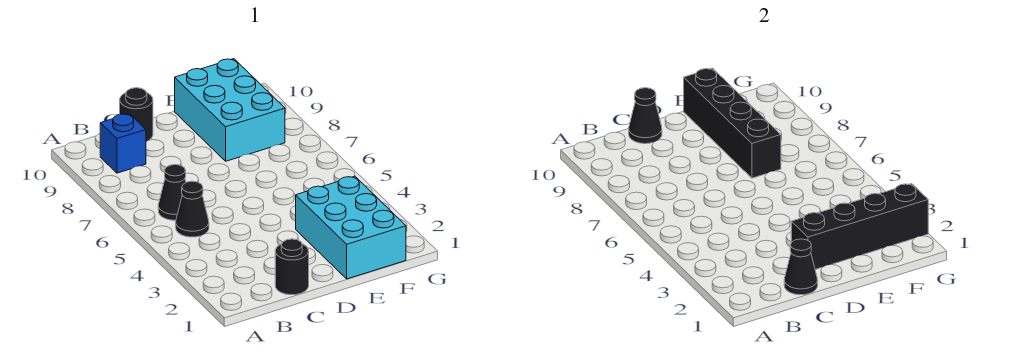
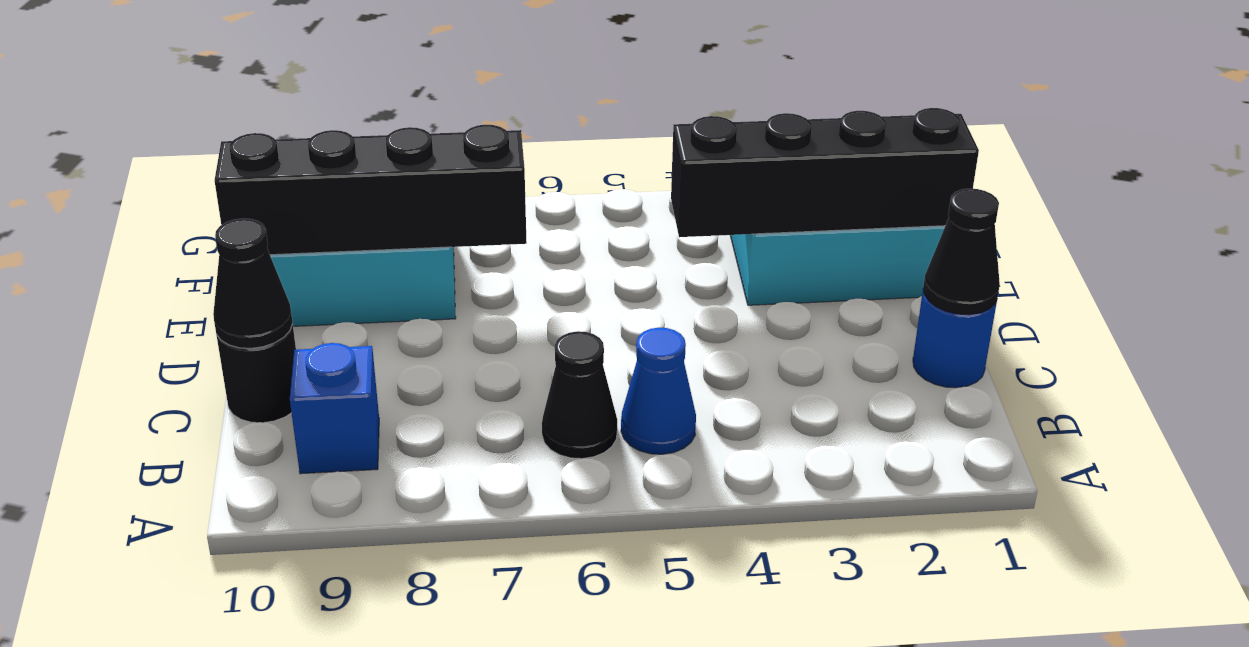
black cone B5 level 1 -> blue cone B5 level 1
black round brick C1 level 1 -> blue round brick C1 level 1
black brick D2:G2 level 2 -> black brick E1:E4 level 2

